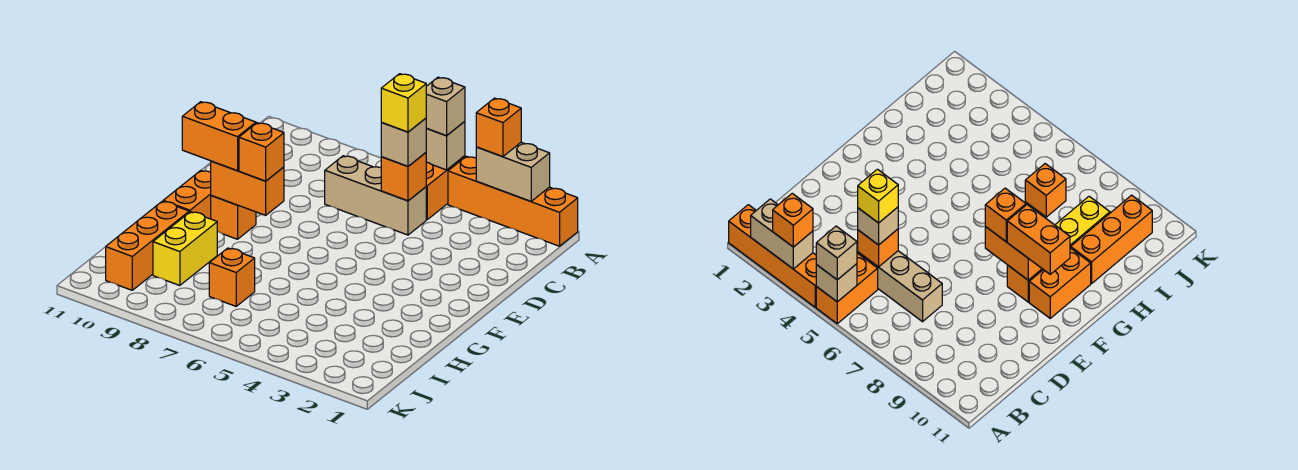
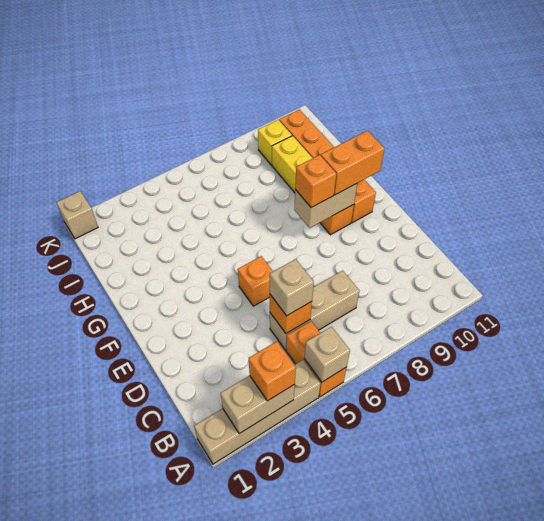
orange brick A1:A4 level 1 -> tan brick A1:A4 level 1
tan brick A5 level 3 -> tan brick K1 level 1
yellow brick C5 level 4 -> yellow brick J9 level 1
orange brick F8:F9 level 2 -> tan brick F8:F9 level 2
orange brick I7 level 1 -> orange brick E5 level 1

